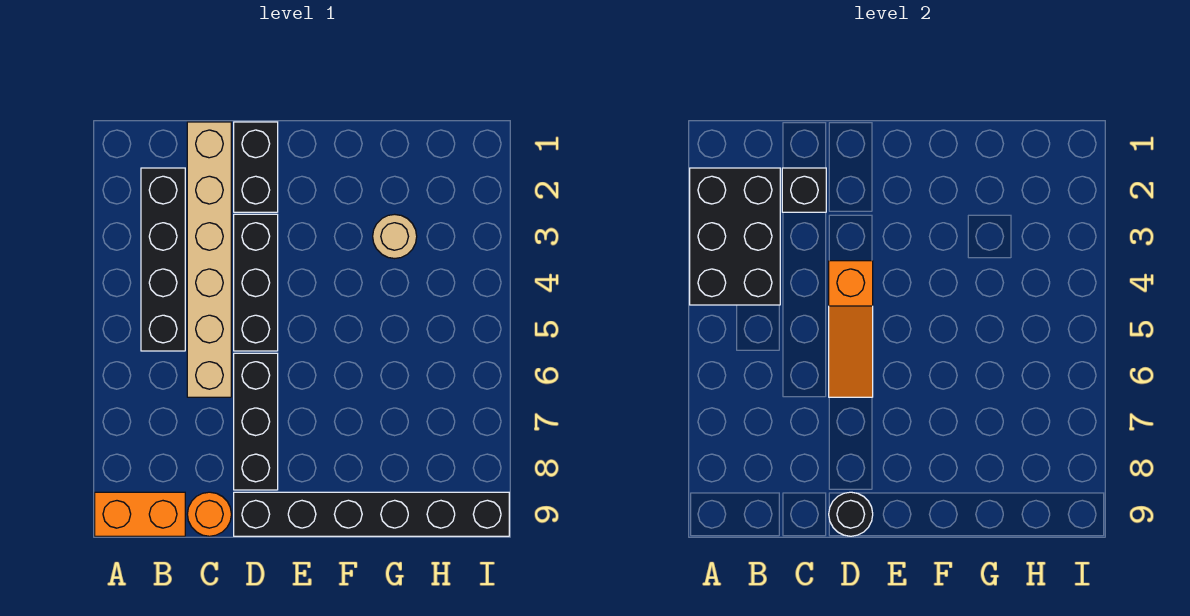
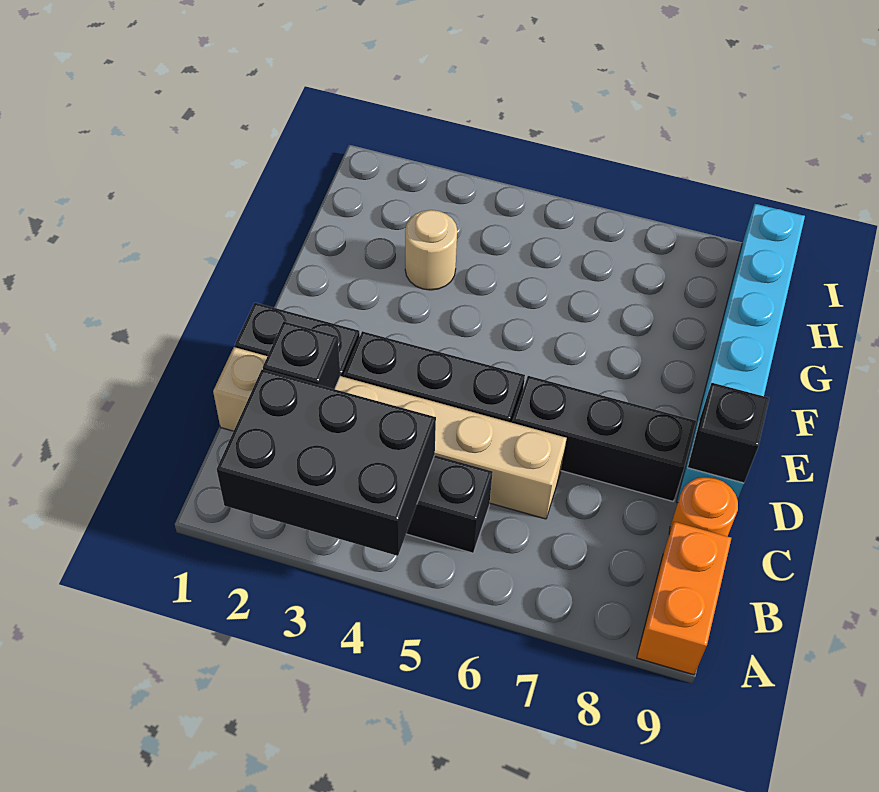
orange slope D4:D6 level 2 top 4 -> none
black brick D9:I9 level 1 -> cyan brick D9:I9 level 1
black round brick D9 level 2 -> black brick D9 level 2

